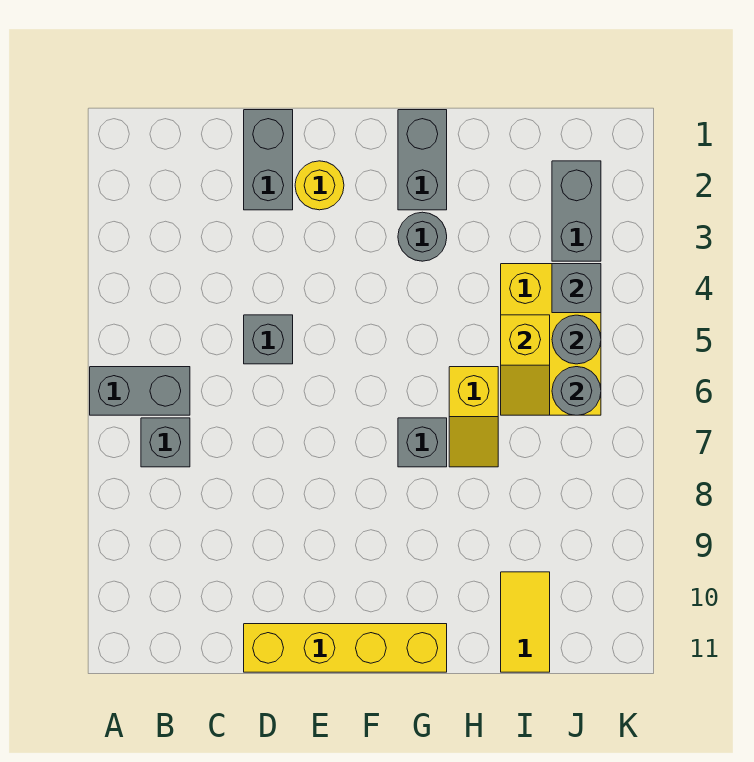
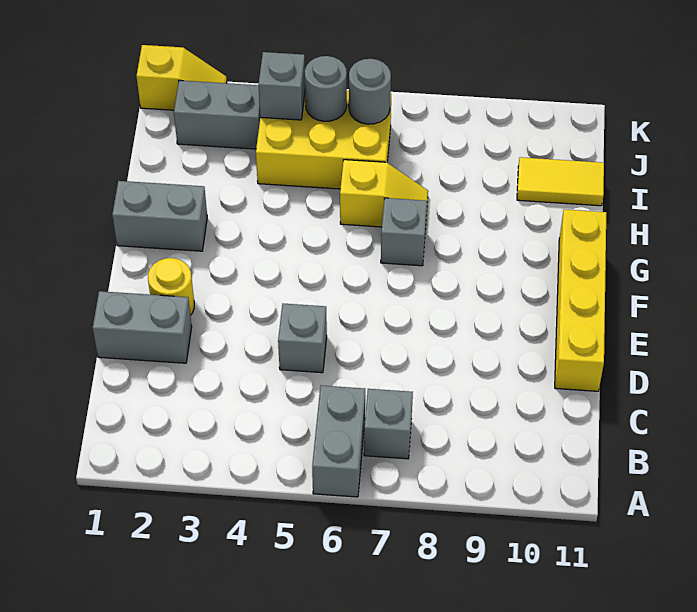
grey round brick G3 level 1 -> none
yellow slope I5:I6 level 2 top 5 -> yellow slope K1:K2 level 1 top 1

